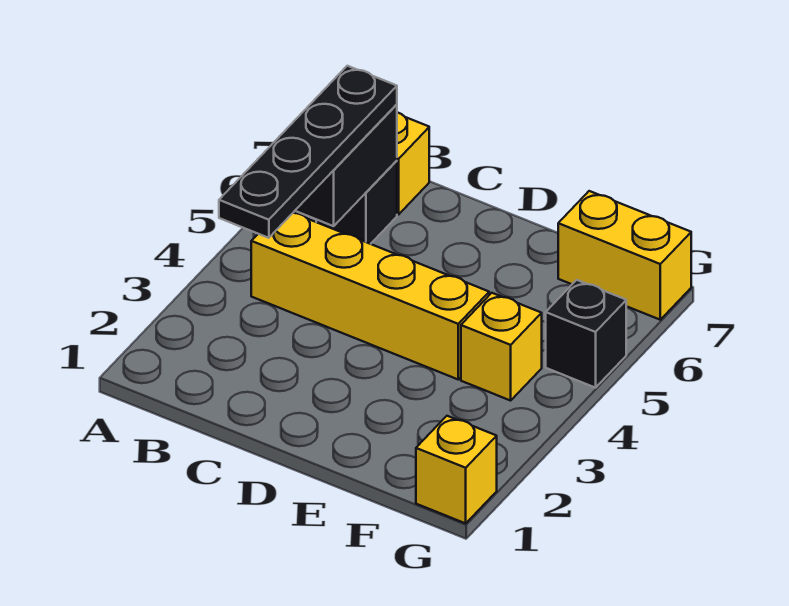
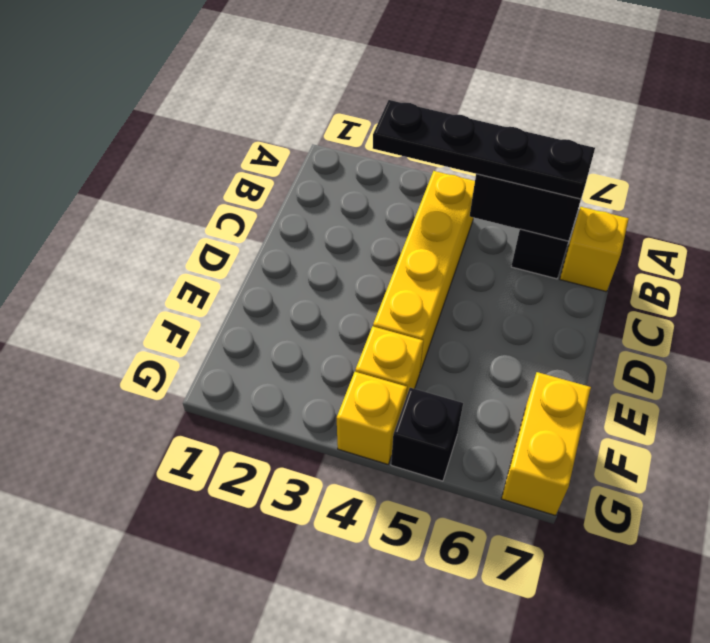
yellow brick G1 level 1 -> yellow brick G4 level 1

